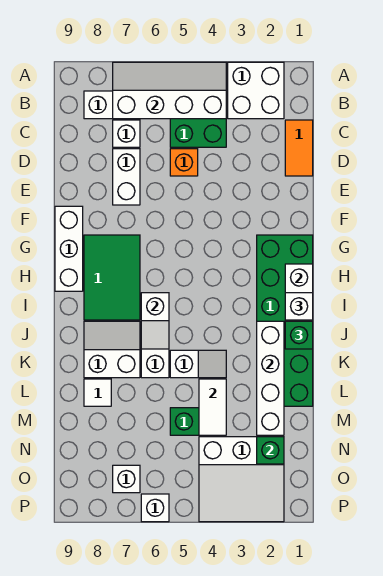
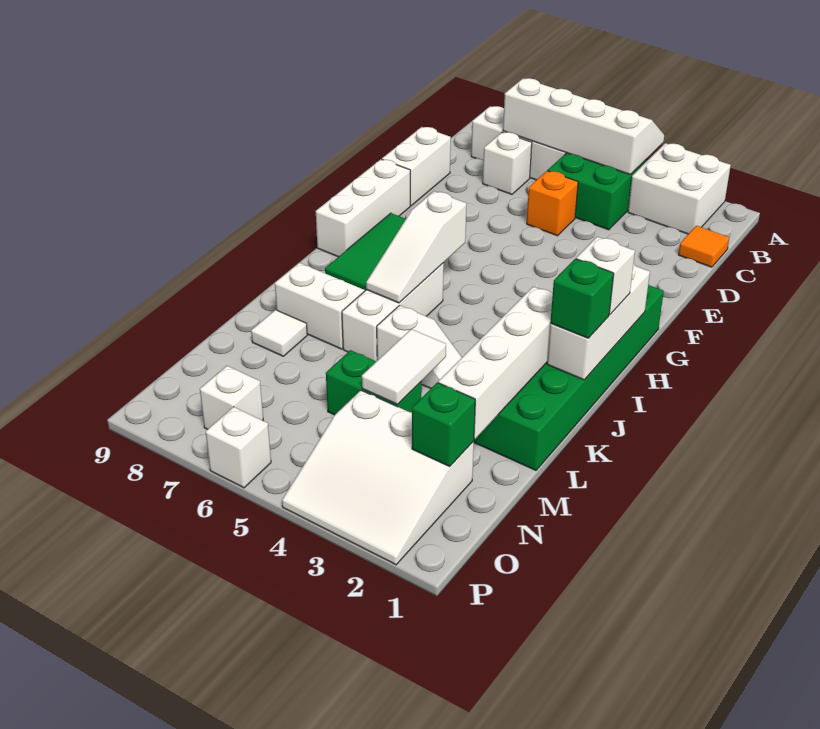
orange tile C1:D1 level 1 -> orange tile C1 level 1
white brick D7:E7 level 1 -> white brick D9:E9 level 1
white slope I6:J6 level 2 top I -> white slope H6:J6 level 2 top H

